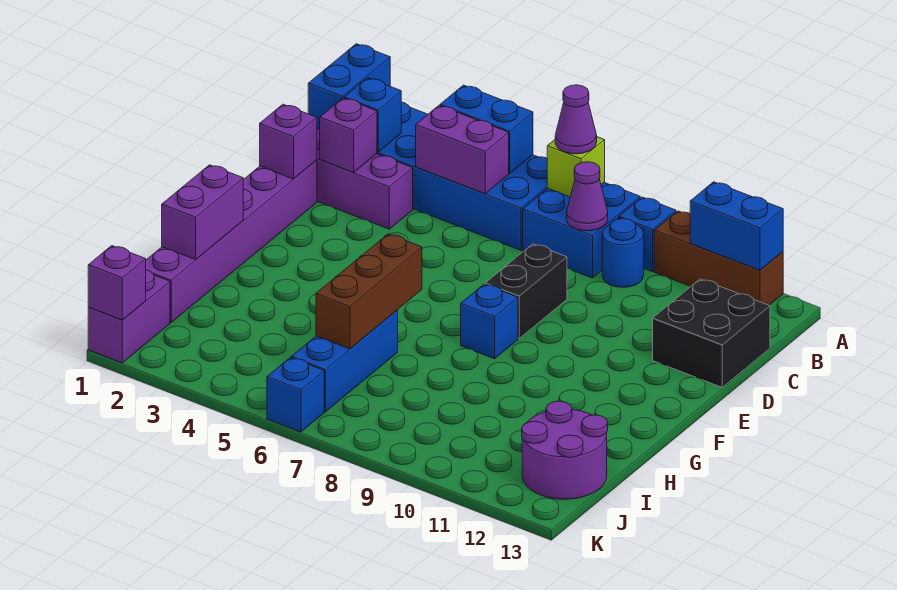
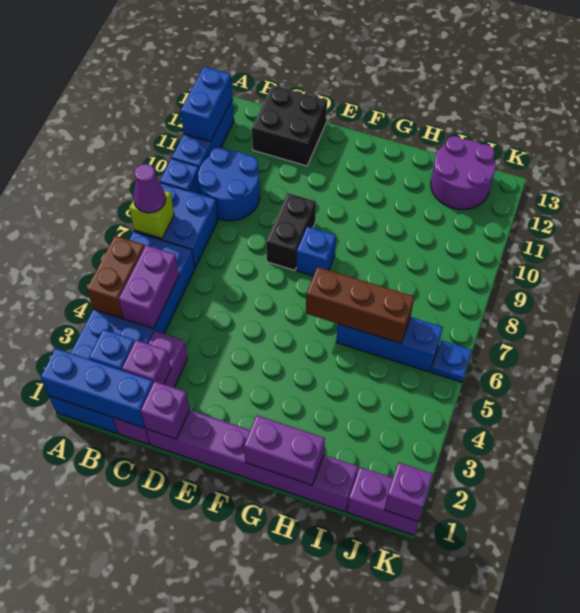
blue brick A1:B1 level 2 -> blue brick A1:C1 level 2
blue brick A4:A5 level 2 -> brown brick A4:A5 level 2
brown brick A10:A12 level 1 -> blue brick A10:A12 level 1
purple cone B8 level 2 -> none
blue round brick B9 level 1 -> blue round brick B9:C10 level 1
black brick D8:E8 level 1 -> black brick E8:E9 level 1
blue brick K6 level 1 -> blue plate K6 level 1

